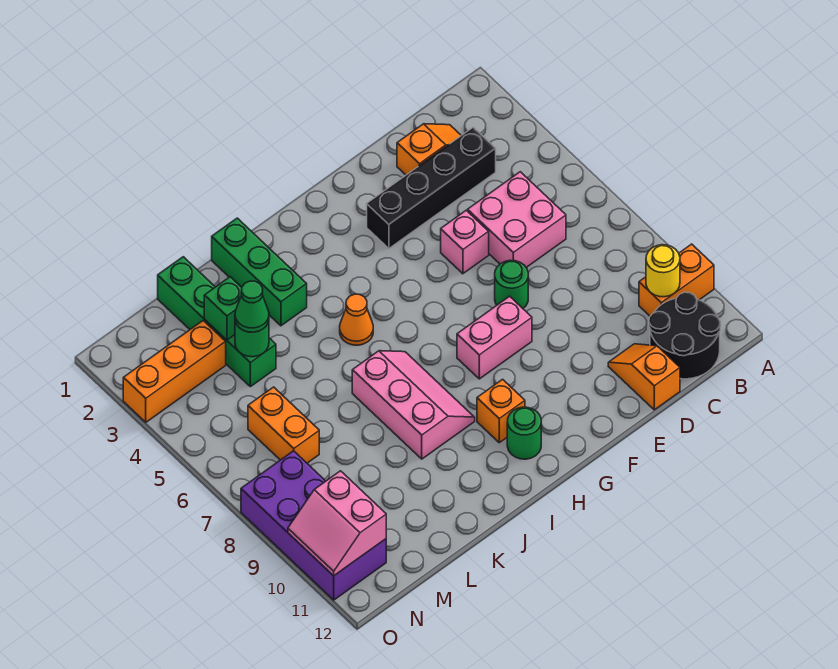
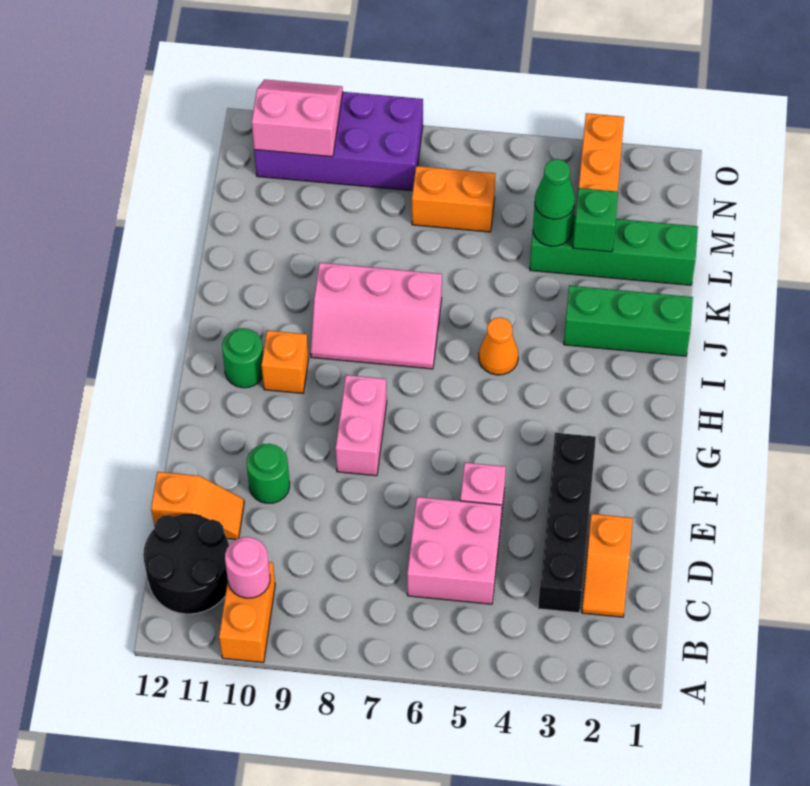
yellow round brick B10 level 2 -> pink round brick B10 level 2
green round brick E7 level 1 -> green round brick E10 level 1

